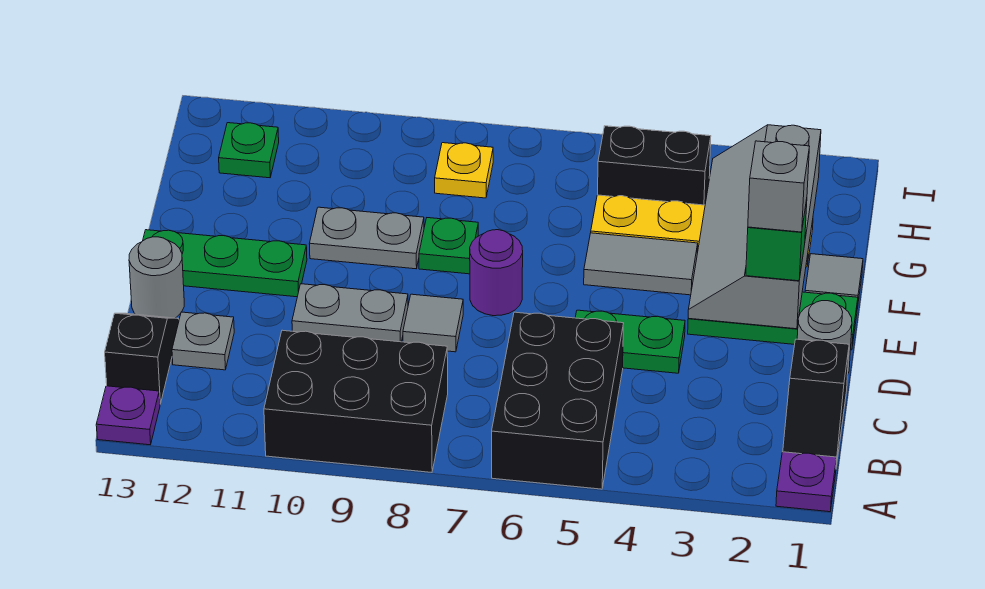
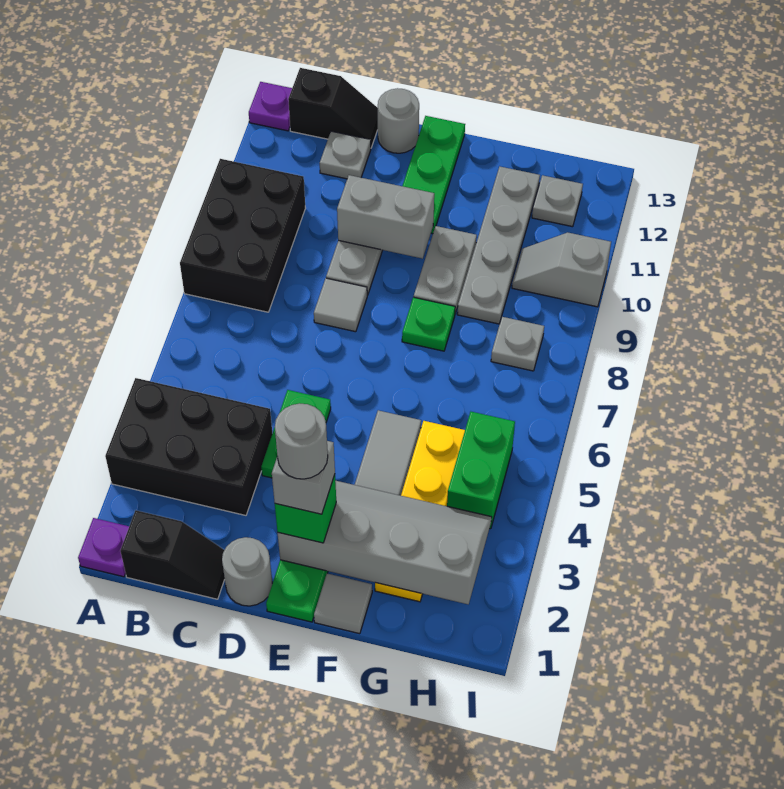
black brick A5:C6 level 1 -> black brick A3:C4 level 1
black slope B1:C1 level 1 top C -> black slope B1:C1 level 1 top B
none -> grey brick D10:E10 level 2
none -> grey round brick E2 level 5
purple round brick E7 level 1 -> none
none -> grey plate G9:G12 level 1
black brick H4:H5 level 1 -> green brick H4:H5 level 1
yellow plate H8 level 1 -> grey plate H8 level 1
none -> grey slope H10:I10 level 1 top I
green plate H12 level 1 -> grey plate H12 level 1

